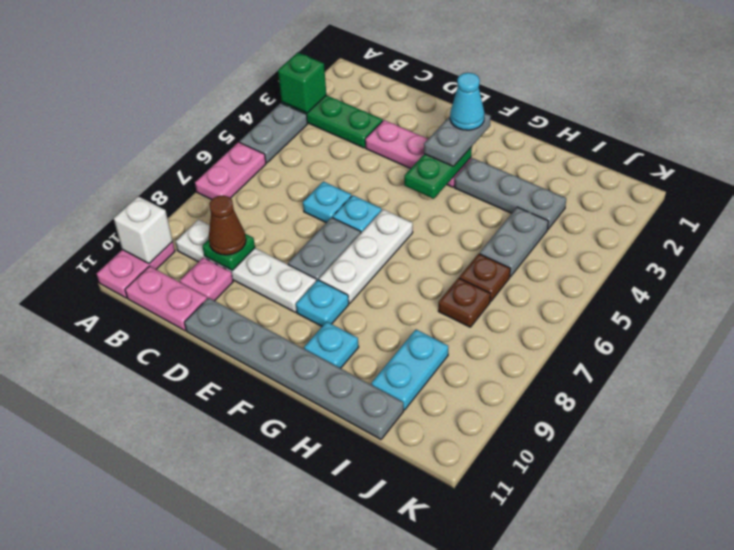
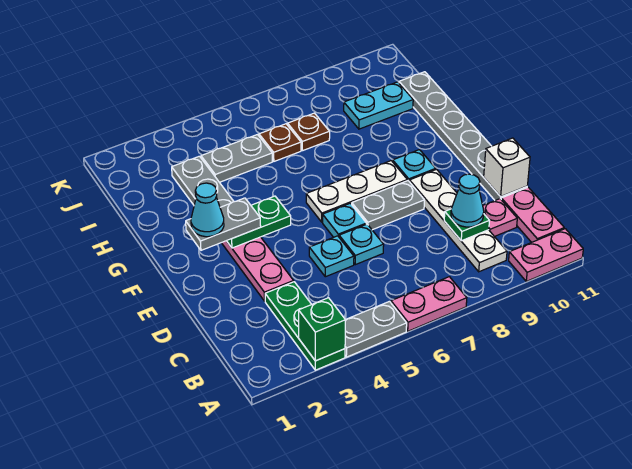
white brick A10 level 2 -> white brick D11 level 2
brown cone C9 level 3 -> cyan cone C9 level 3
cyan plate G10 level 1 -> cyan plate D5 level 1

